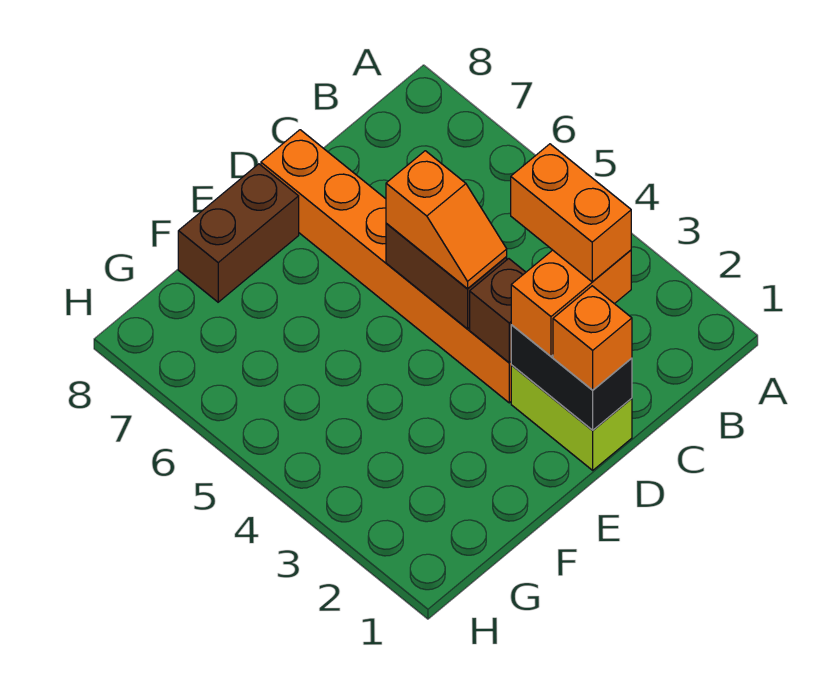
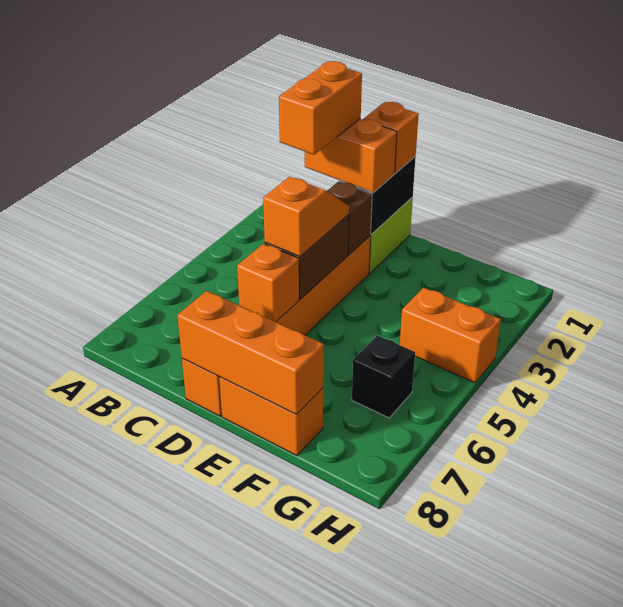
none -> orange brick D6 level 2
none -> orange brick D8:F8 level 2
brown brick E8:F8 level 1 -> orange brick E8:F8 level 1
none -> orange brick G4:H4 level 1
none -> black brick G6 level 1

